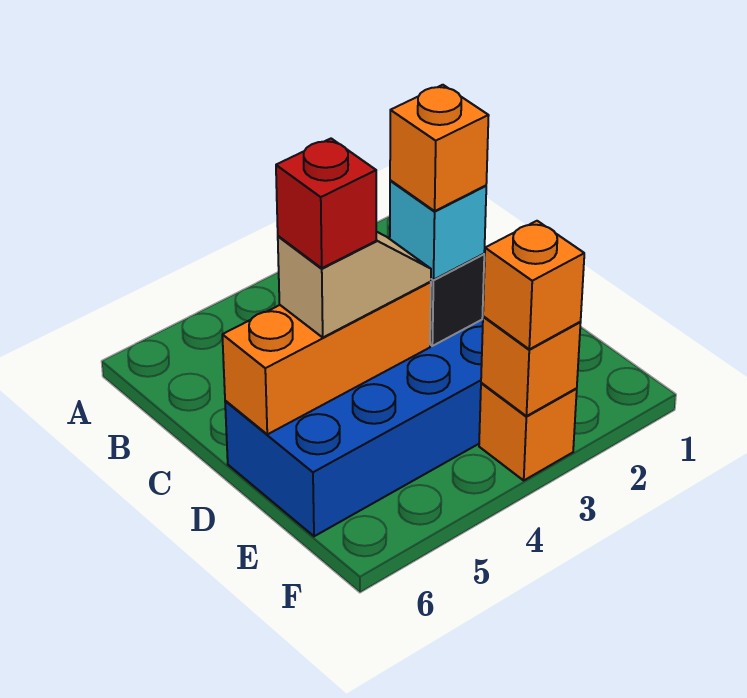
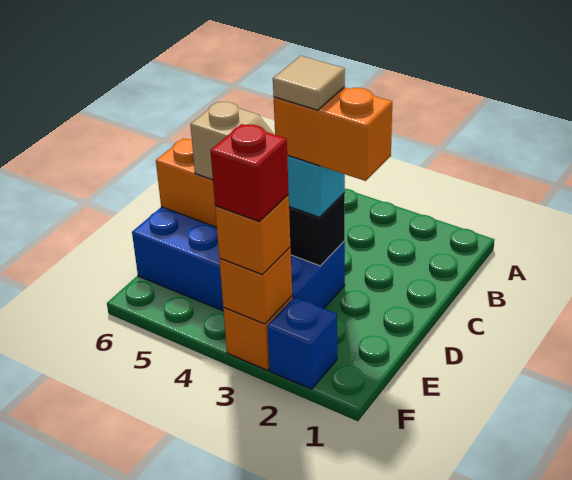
orange brick D3 level 4 -> orange brick D2:D3 level 4
none -> tan tile D3 level 5
red brick D5 level 4 -> red brick F3 level 4
none -> blue brick F2 level 1

